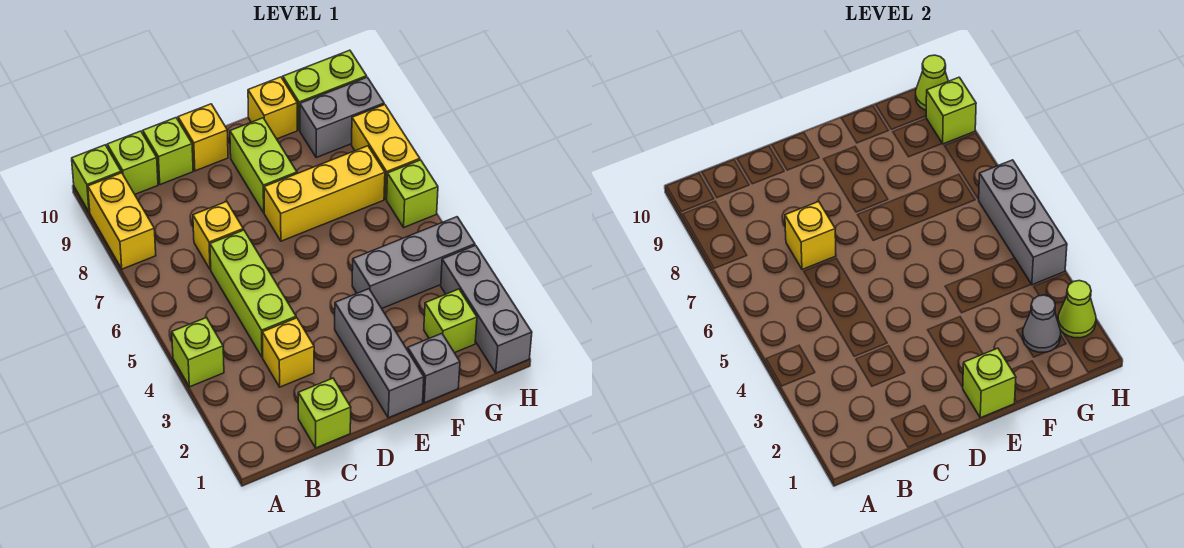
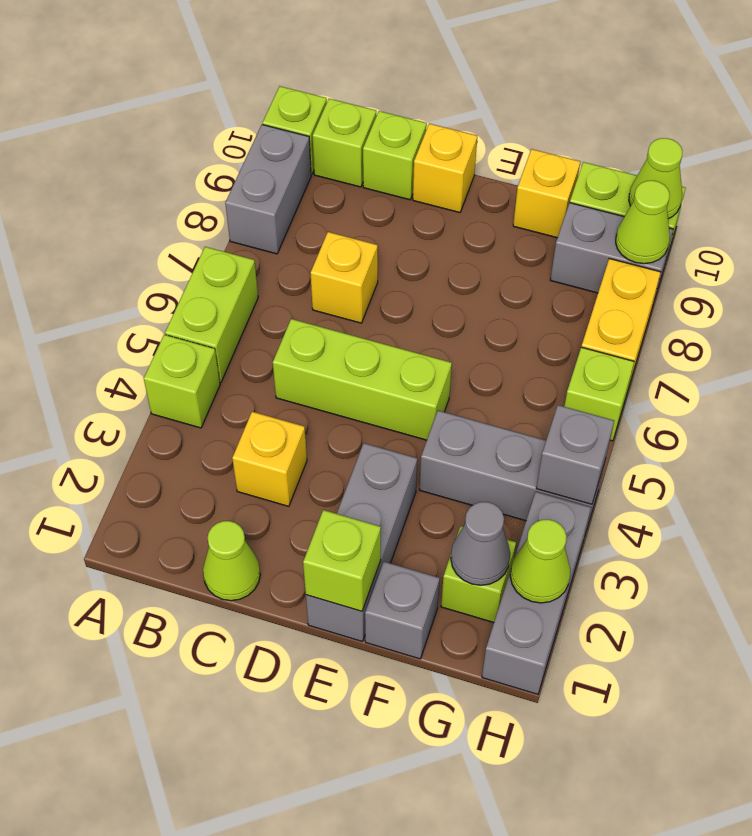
yellow brick A8:A9 level 1 -> grey brick A8:A9 level 1
lime brick C1 level 1 -> lime cone C1 level 1
lime brick C4:C6 level 1 -> lime brick C5:E5 level 1
yellow brick C7 level 2 -> none
yellow brick E7:G7 level 1 -> none
lime brick E8:E9 level 1 -> lime brick A5:A6 level 1
grey brick H4:H6 level 2 -> grey brick H4 level 2
lime brick H9 level 2 -> lime cone H9 level 2

